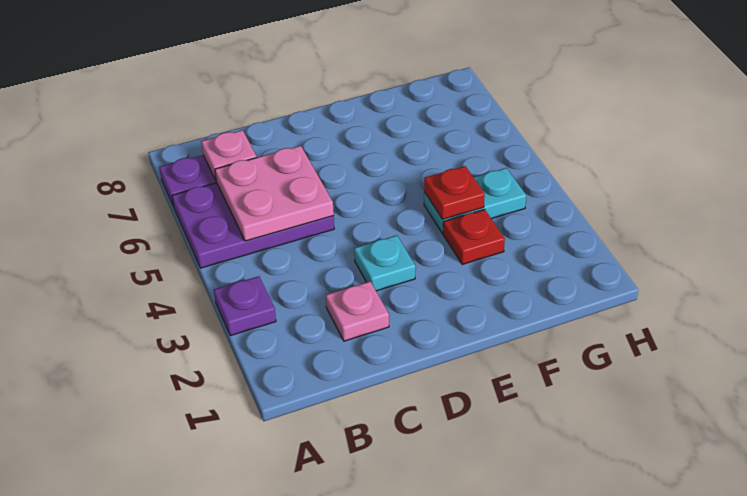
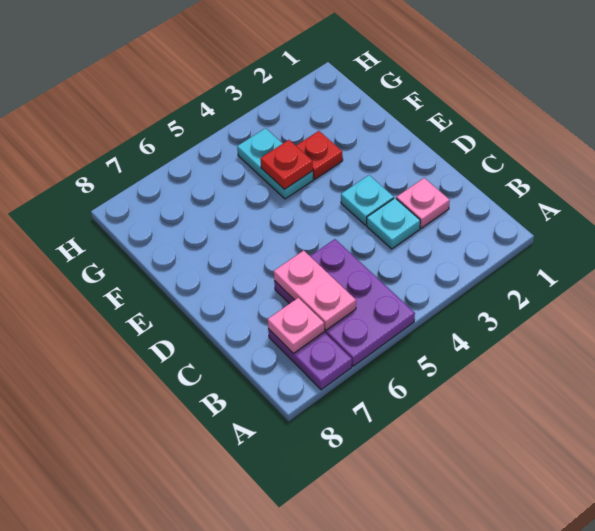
purple plate A3 level 1 -> none
pink plate B5:C6 level 2 -> pink plate B6:C6 level 2
none -> cyan plate C3 level 1

